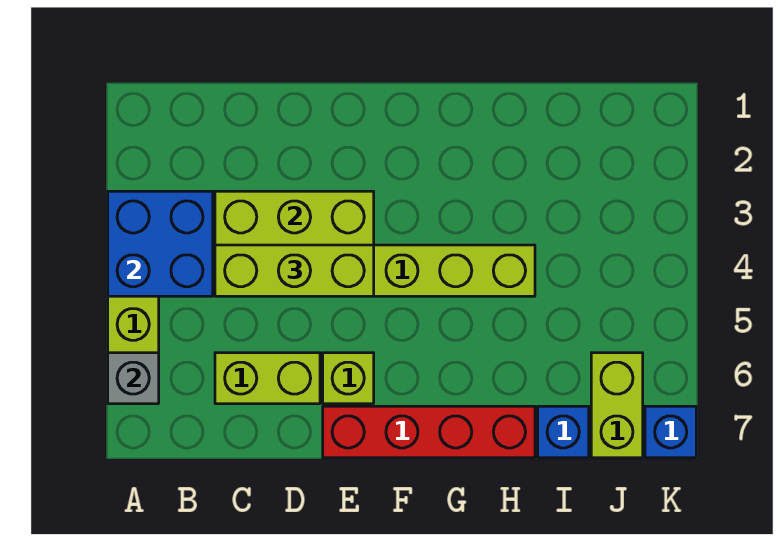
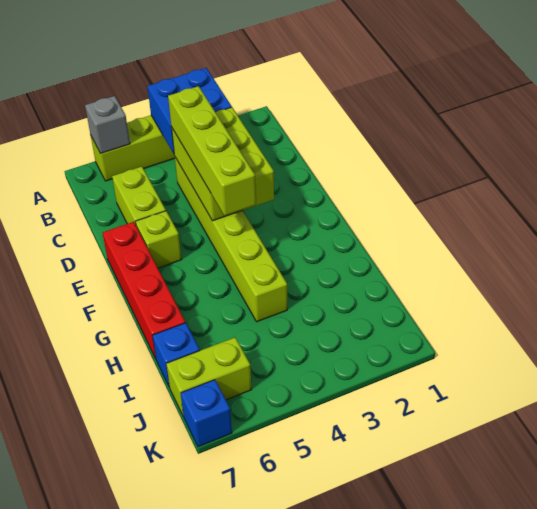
lime brick C4:E4 level 3 -> lime brick C4:F4 level 3

